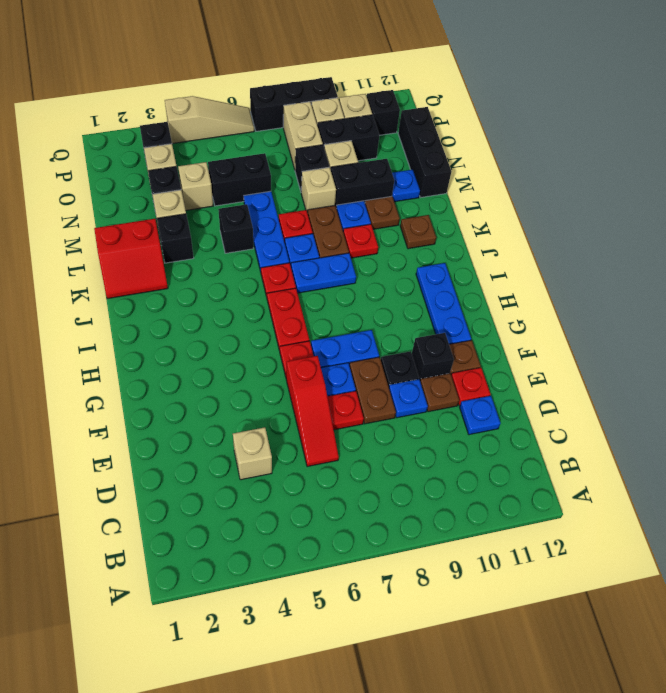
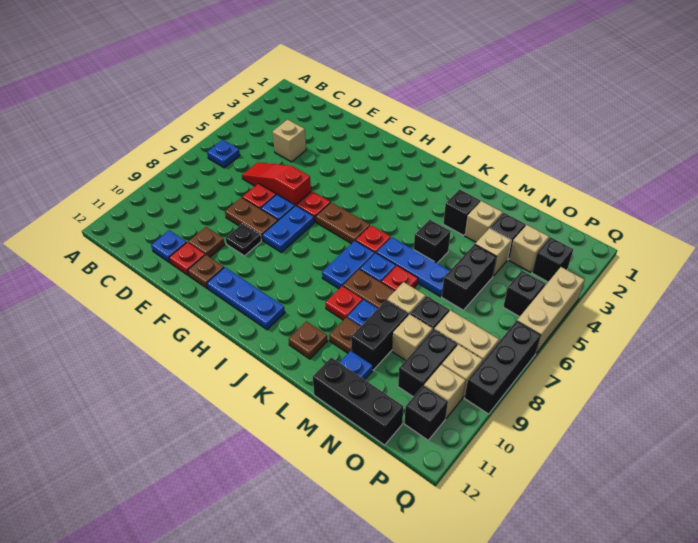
blue plate E9 level 1 -> blue plate B6 level 1
black brick F10 level 1 -> black brick P5 level 1
red plate H6:I6 level 1 -> brown plate H6:I6 level 1
red slope K1:L2 level 1 top L -> none
tan slope Q4:Q6 level 1 top 4 -> tan brick Q4:Q6 level 1

